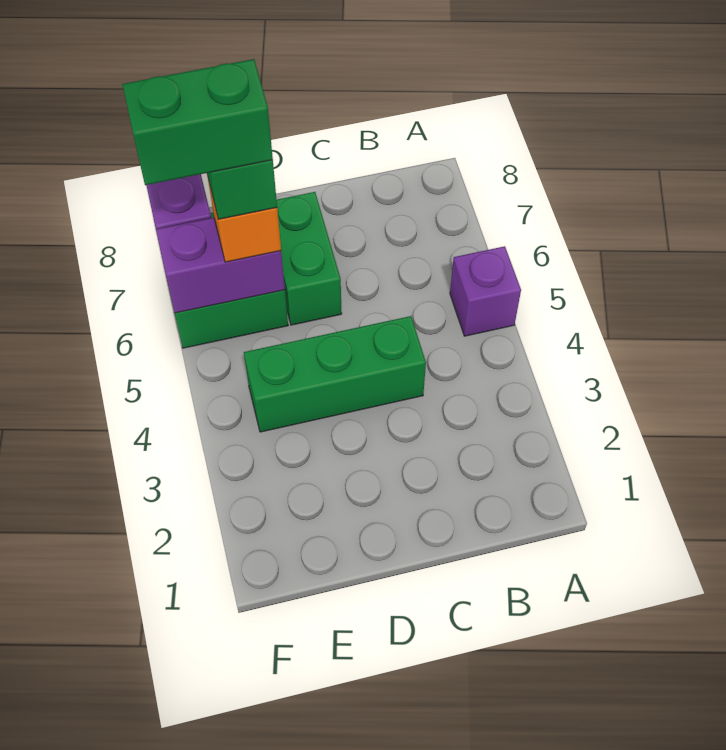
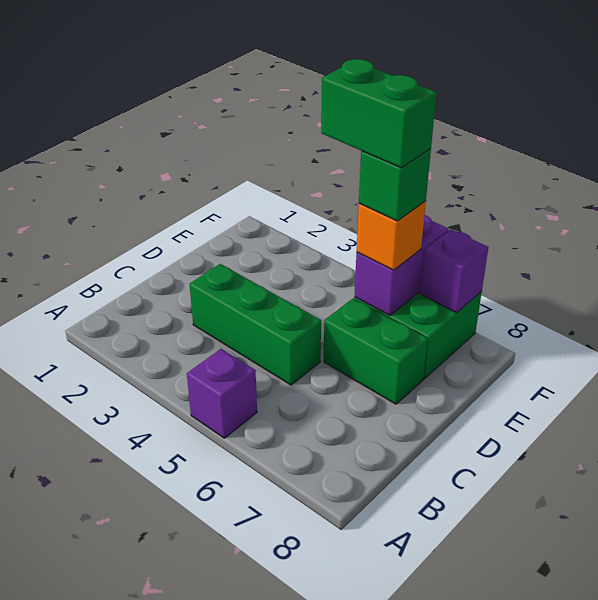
green brick C4:E4 level 1 -> green brick C3:C5 level 1
green brick E6:F6 level 5 -> green brick E5:E6 level 5

